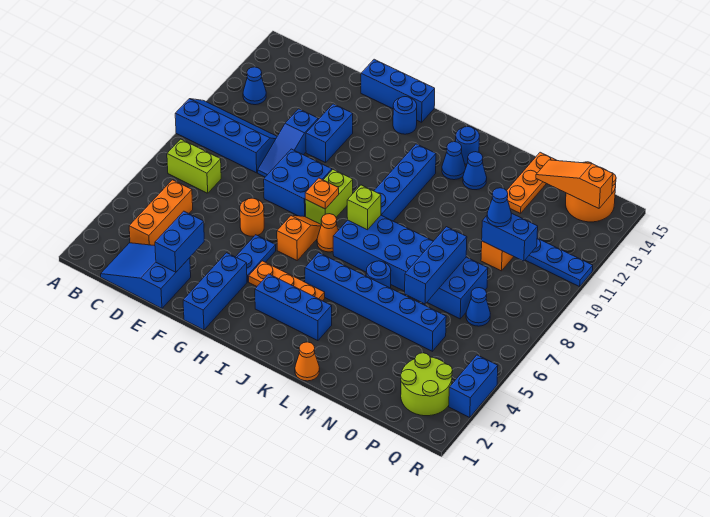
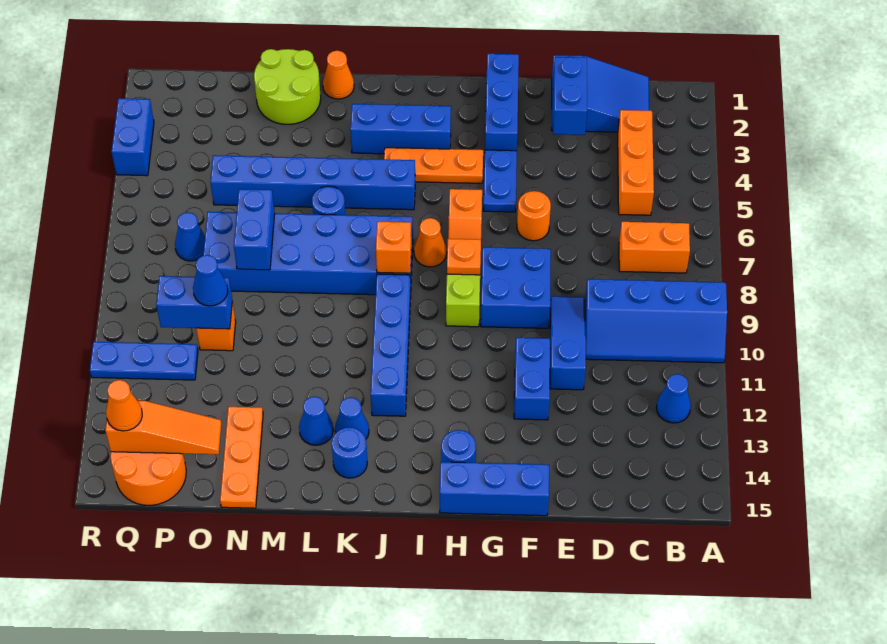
lime brick B7:C7 level 1 -> orange brick B7:C7 level 1
lime brick J8 level 2 -> orange brick J8 level 2
blue brick N6:N8 level 2 -> blue brick N7:N8 level 2
lime round brick P2:Q3 level 1 -> lime round brick M1:N2 level 1
none -> orange cone Q14 level 3

